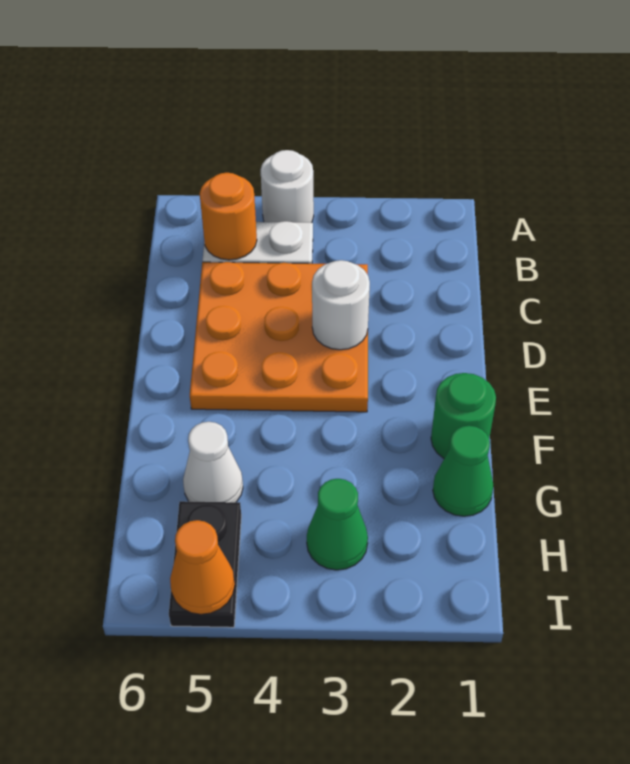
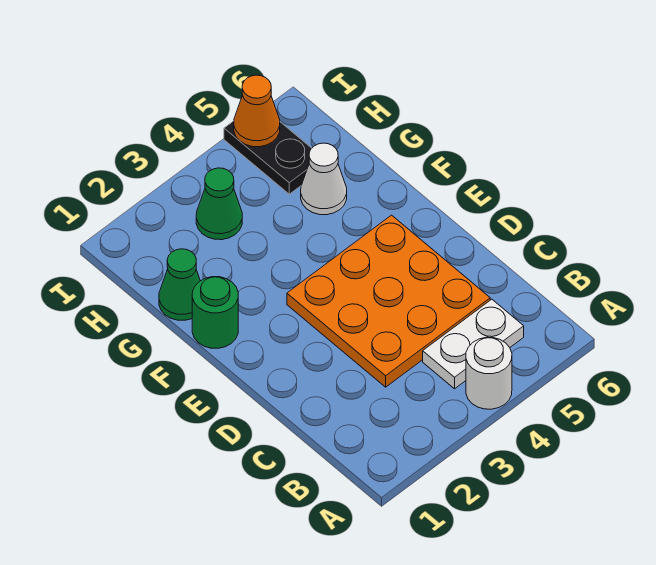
orange round brick B5 level 2 -> none
white round brick D3 level 2 -> none

